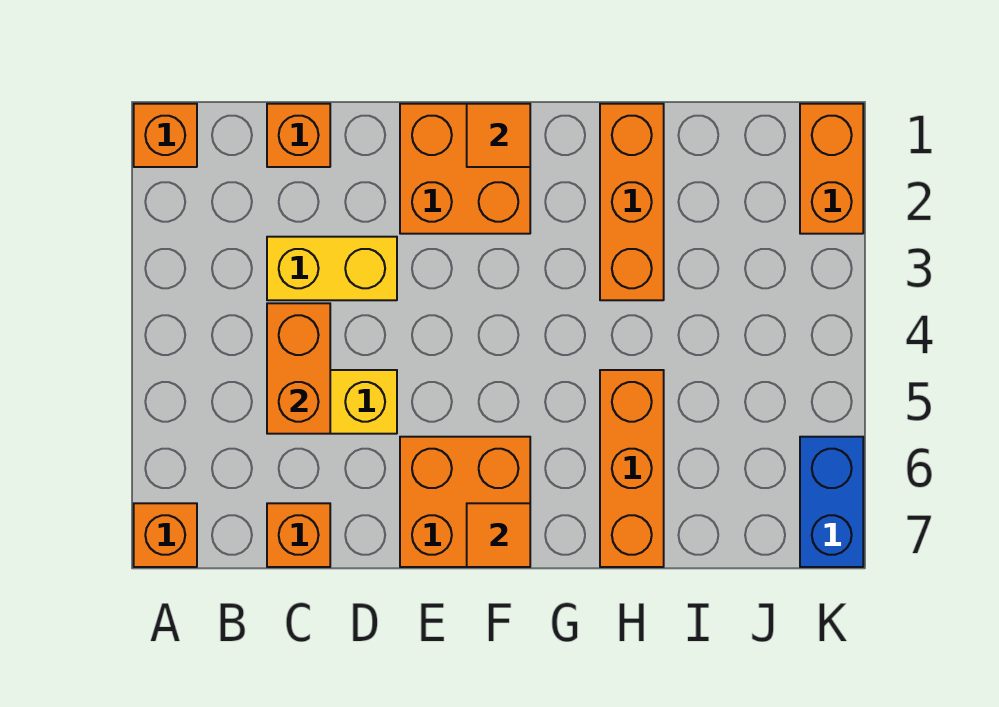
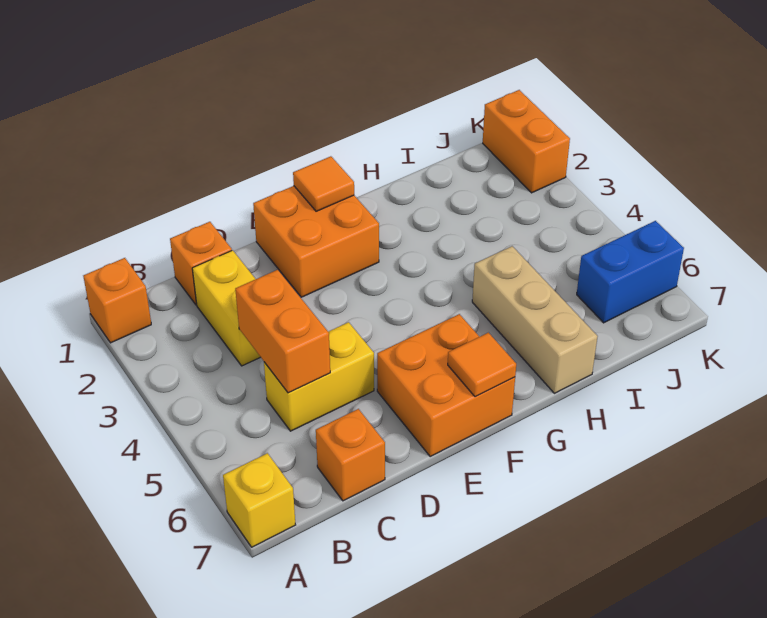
orange brick A7 level 1 -> yellow brick A7 level 1
yellow brick C3:D3 level 1 -> yellow brick C2:C3 level 1
orange brick H1:H3 level 1 -> none
orange brick H5:H7 level 1 -> tan brick H5:H7 level 1
blue brick K6:K7 level 1 -> blue brick J6:K6 level 1

